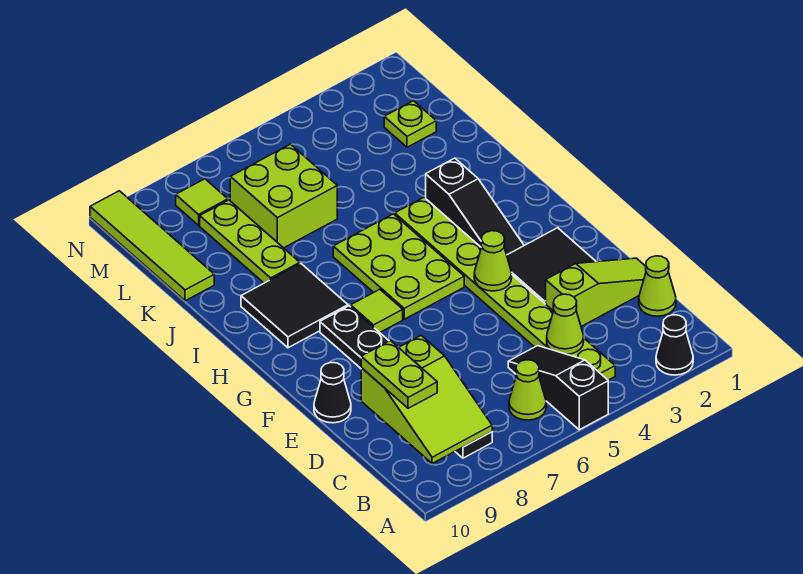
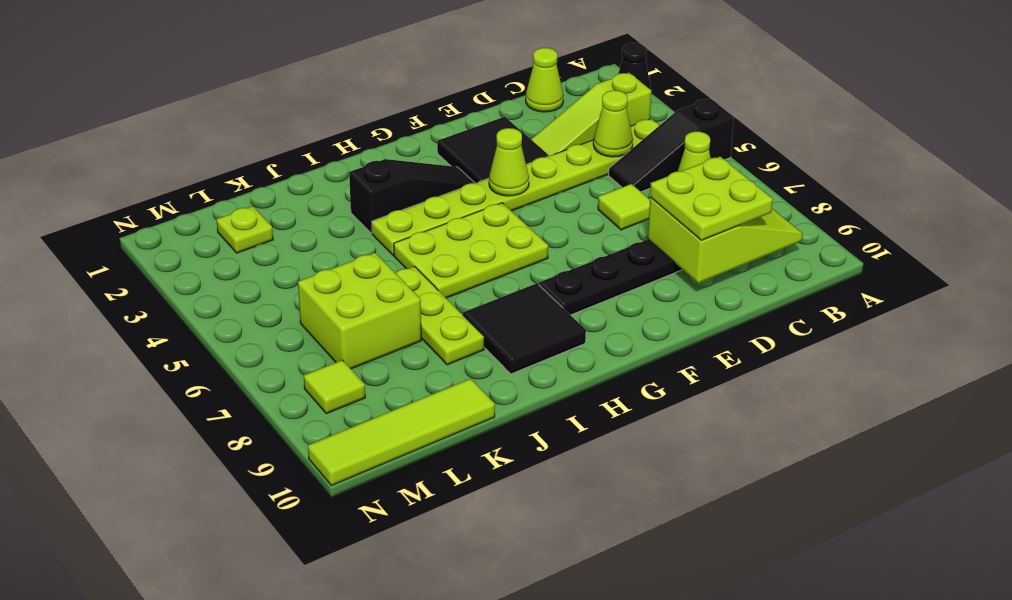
lime plate C9:D9 level 3 -> lime plate C8:D9 level 3
lime slope D1:D3 level 1 top 3 -> lime slope B3:D3 level 1 top B
black cone E10 level 1 -> none
lime tile G7 level 1 -> lime tile D6 level 1
lime plate J8:L8 level 1 -> lime plate J6:J8 level 1

